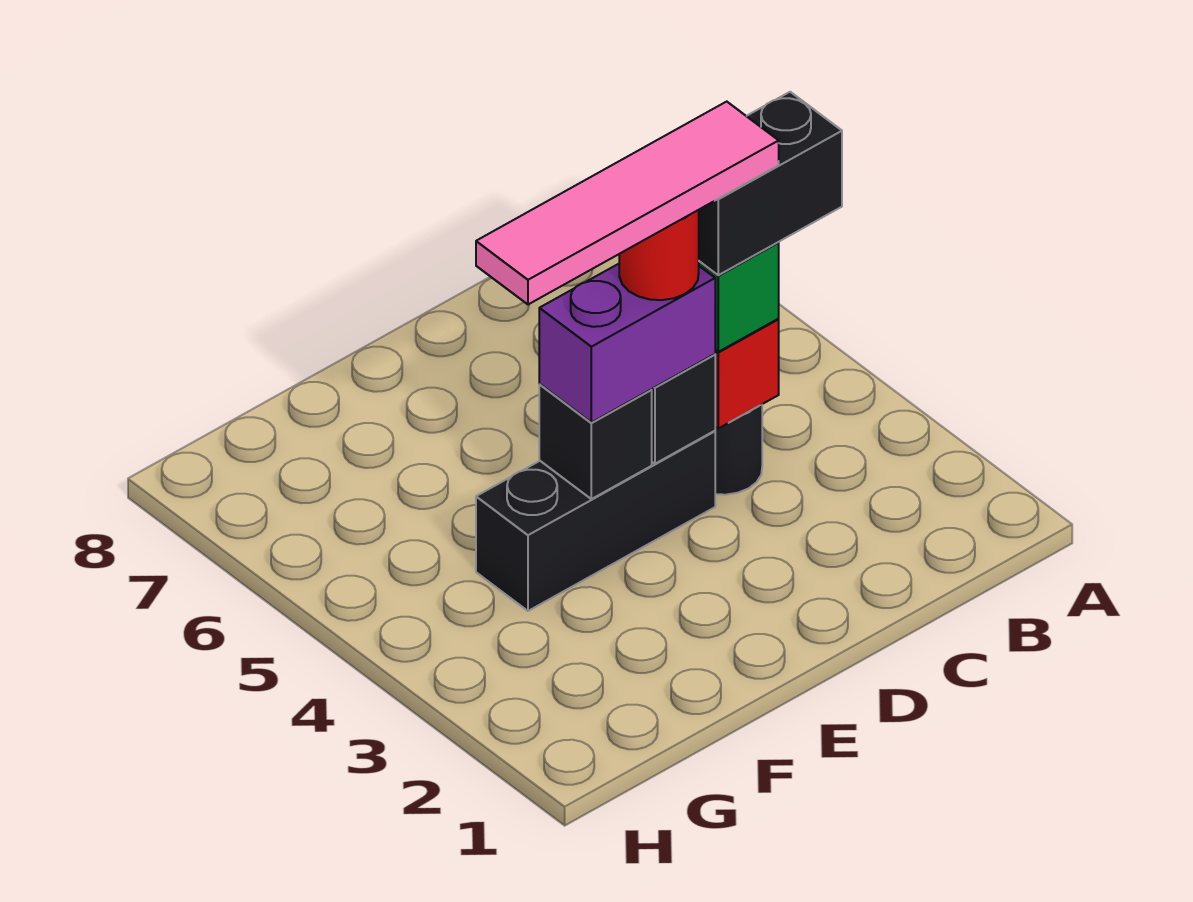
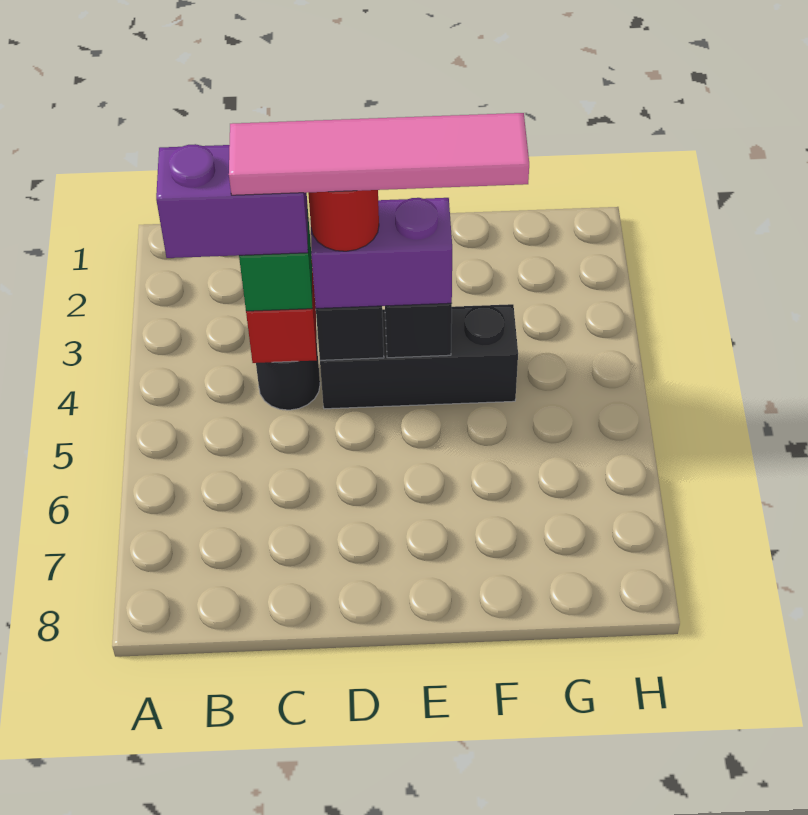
black brick B4:C4 level 4 -> purple brick B4:C4 level 4

